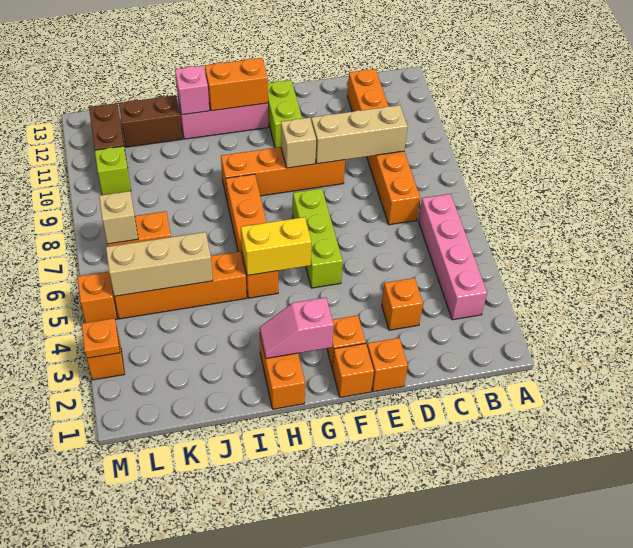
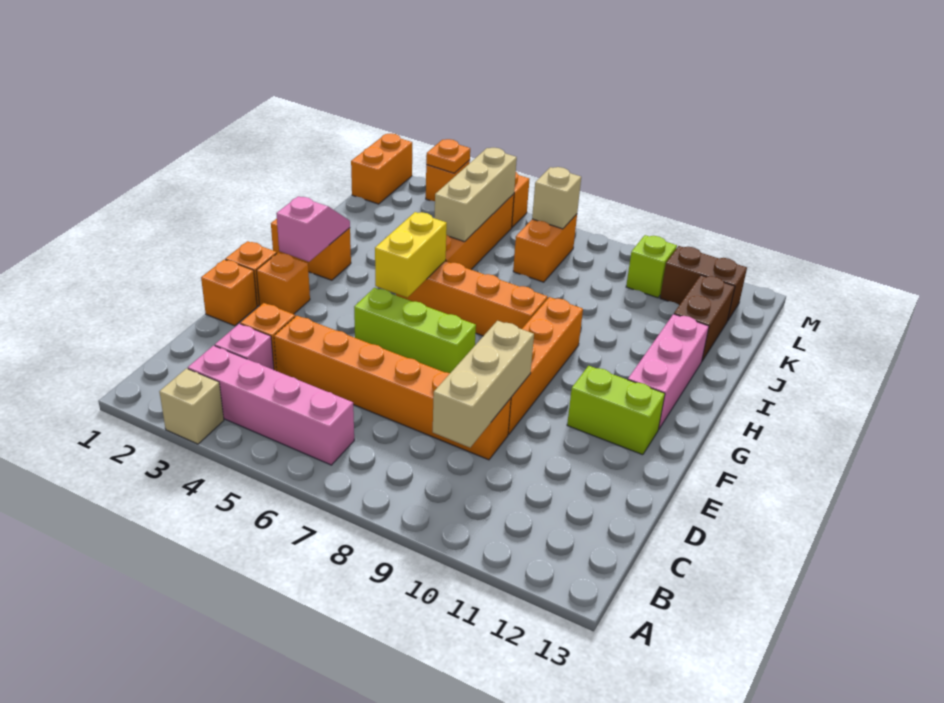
orange brick C7:C12 level 1 -> orange brick D4:D9 level 1
tan brick F9 level 2 -> tan brick A3 level 1
orange brick G12:H12 level 2 -> orange brick L1:M1 level 1
pink brick I12 level 2 -> pink brick C3 level 1

